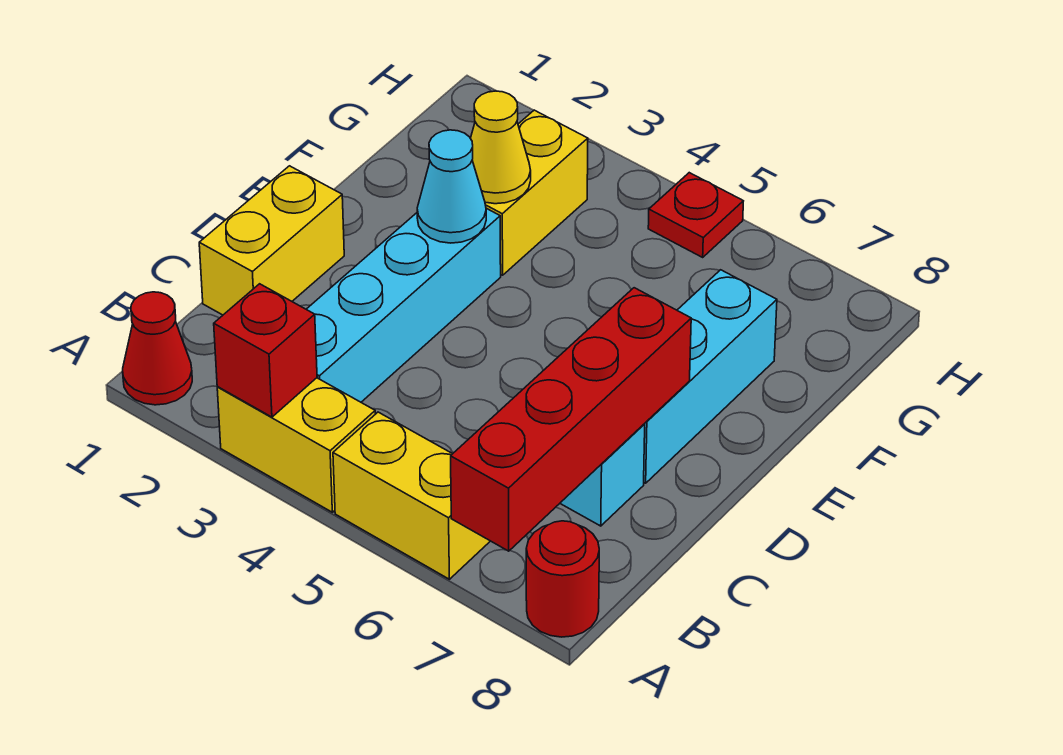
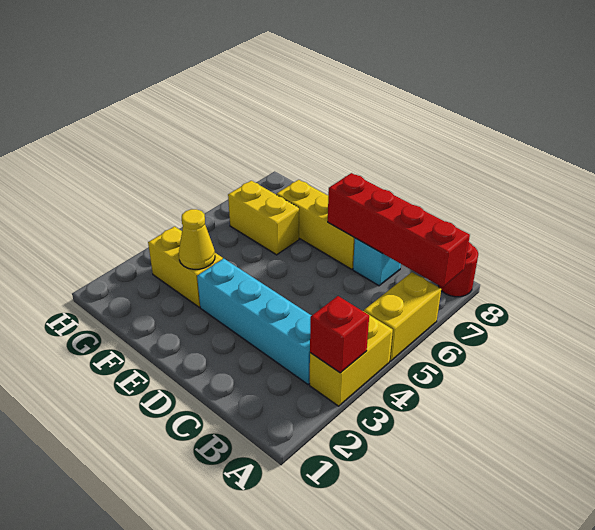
red cone A1 level 1 -> none
yellow brick C1:D1 level 1 -> yellow brick F6:G6 level 1
cyan brick D7:F7 level 1 -> yellow brick D7:F7 level 1
cyan cone E3 level 2 -> none
red plate H5 level 1 -> none

